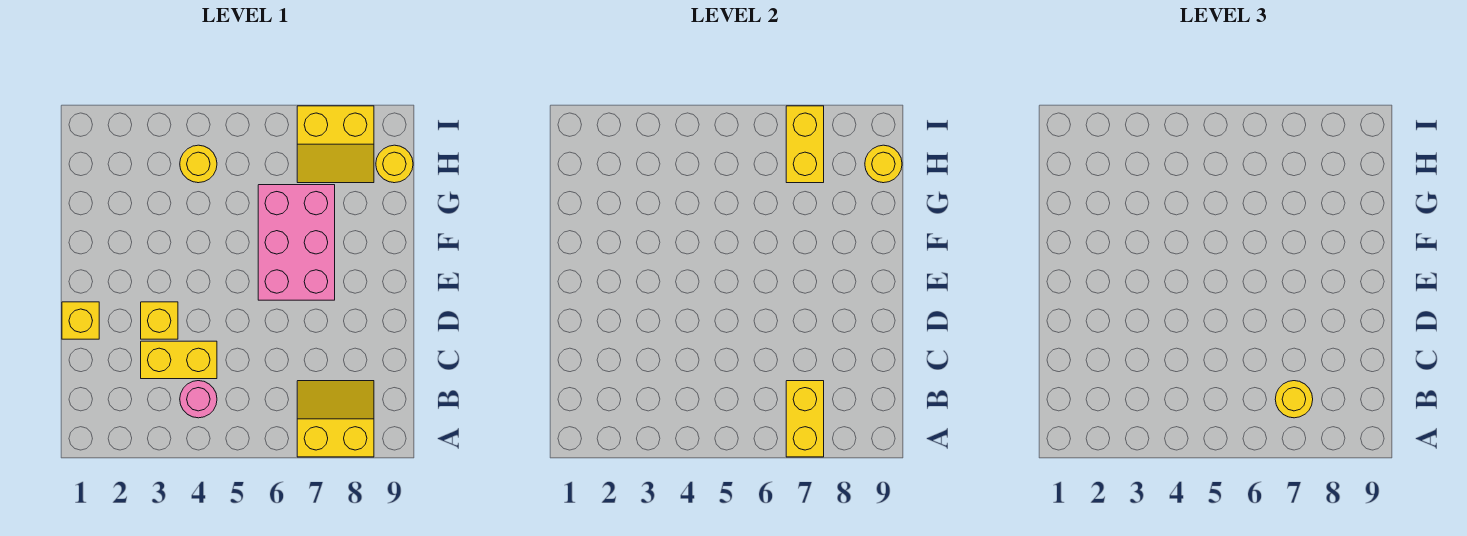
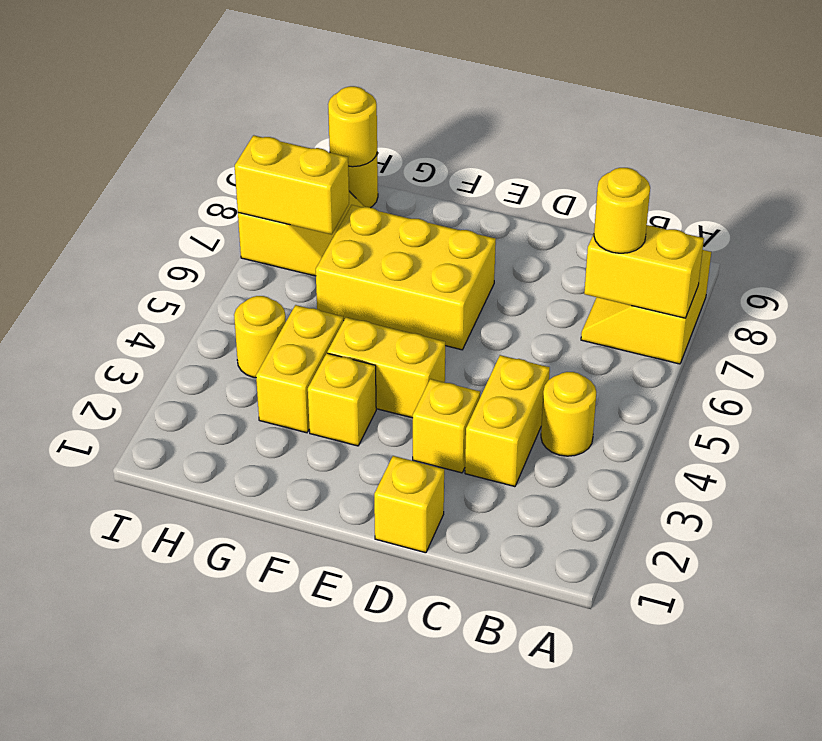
pink round brick B4 level 1 -> yellow round brick B4 level 1
none -> yellow brick E4:F4 level 1
pink brick E6:G7 level 1 -> yellow brick E6:G7 level 1
none -> yellow brick F3 level 1
none -> yellow brick G3:G4 level 1

